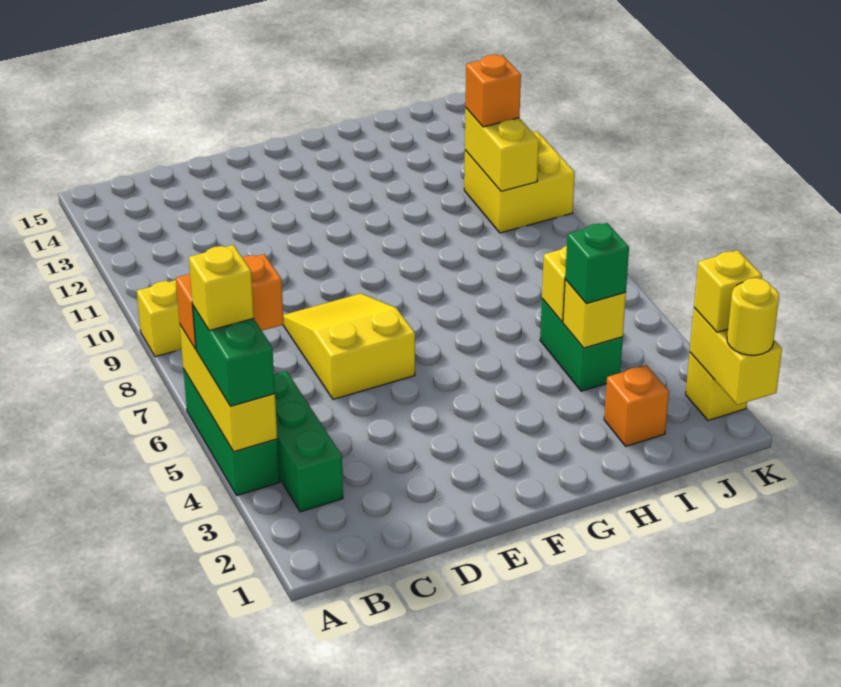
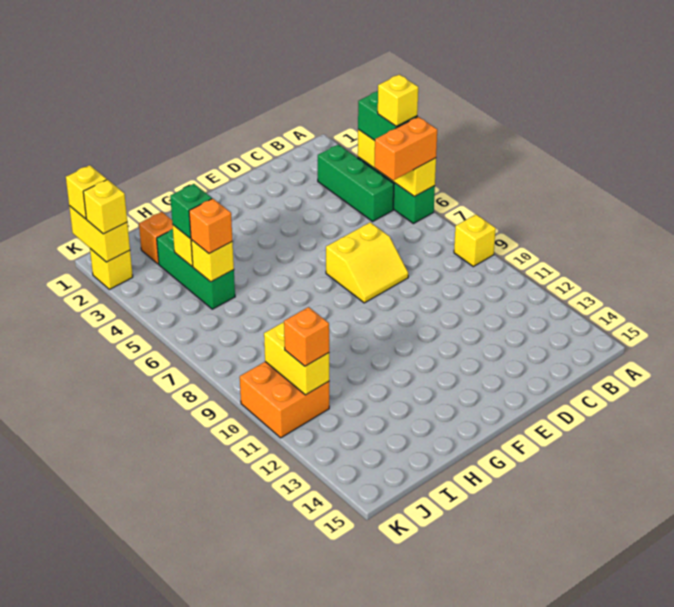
yellow slope D6:E8 level 1 top 6 -> yellow slope D7:E8 level 1 top 7
green brick I4:I5 level 1 -> green brick I3:I5 level 1
none -> orange brick I5 level 3
yellow brick J10:K11 level 1 -> orange brick J10:K11 level 1
yellow round brick K1 level 3 -> yellow brick K1 level 3

